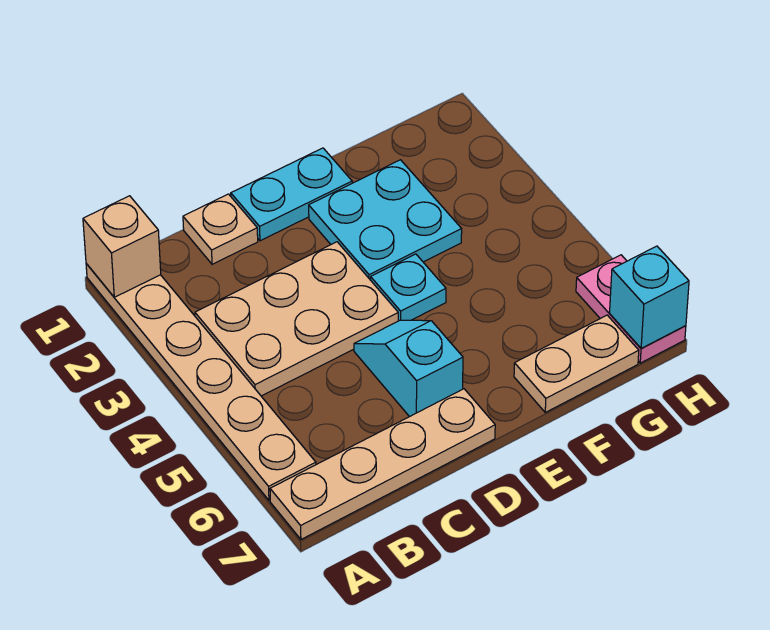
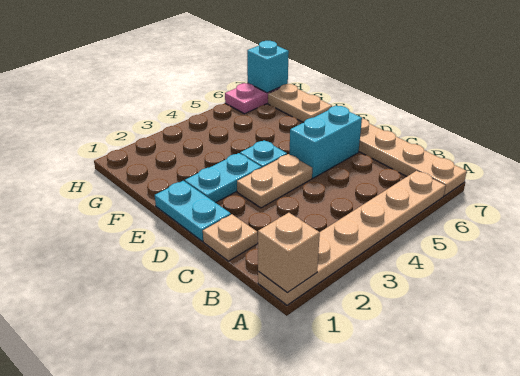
tan plate B3:D4 level 1 -> tan plate D3:D4 level 1
cyan slope D5:D6 level 1 top 6 -> cyan brick D5:D6 level 1
cyan plate E2:F3 level 1 -> cyan plate E2:E3 level 1

